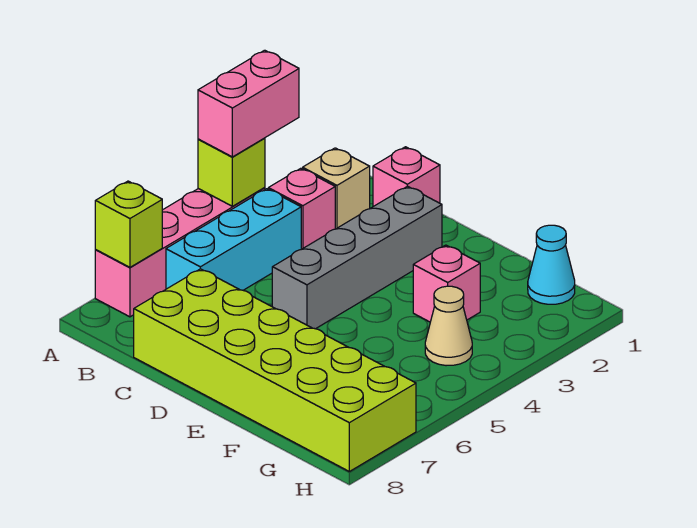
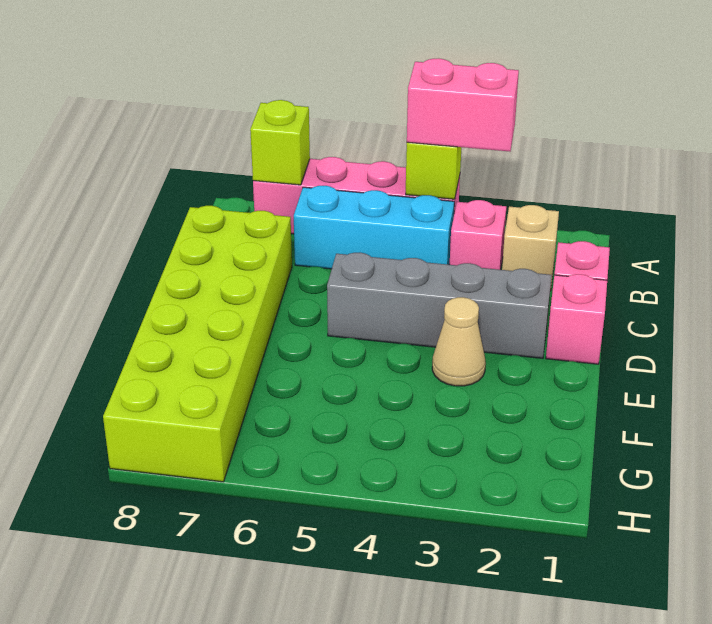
pink brick F3 level 1 -> pink brick D1 level 1
cyan cone G1 level 1 -> none
tan cone G4 level 1 -> tan cone E3 level 1

